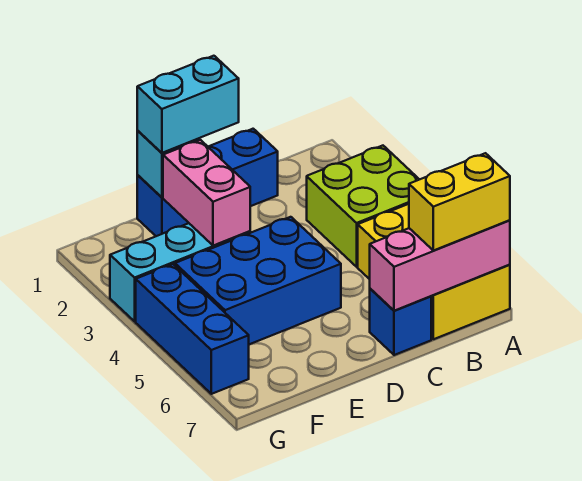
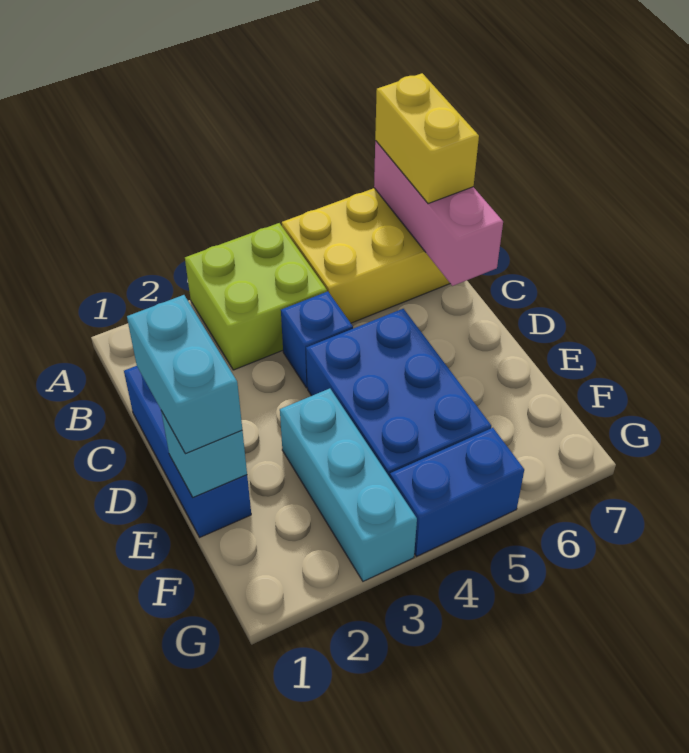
blue brick C7 level 1 -> blue brick C4 level 1
pink brick E2:E3 level 2 -> none
blue brick G4:G6 level 1 -> blue brick G4:G5 level 1

